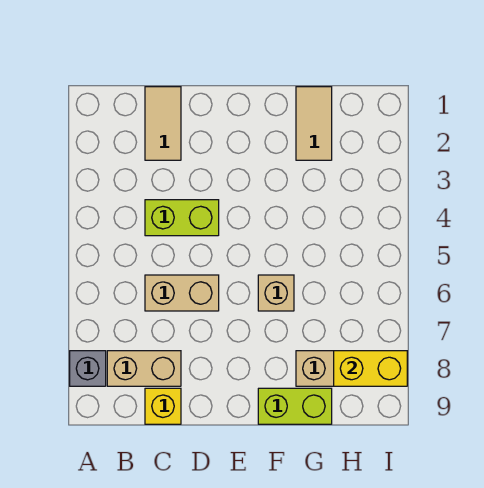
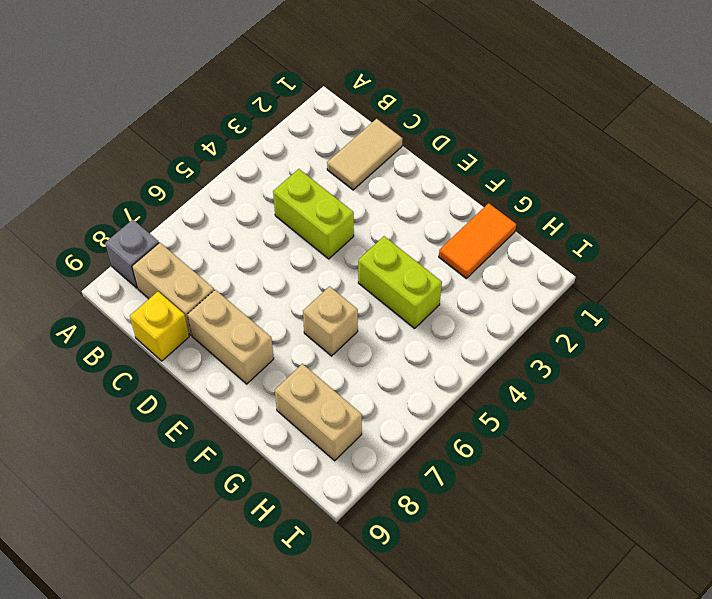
tan brick C6:D6 level 1 -> tan brick D8:E8 level 1
lime brick F9:G9 level 1 -> lime brick F4:G4 level 1
tan tile G1:G2 level 1 -> orange tile G1:G2 level 1
yellow brick H8:I8 level 2 -> none

